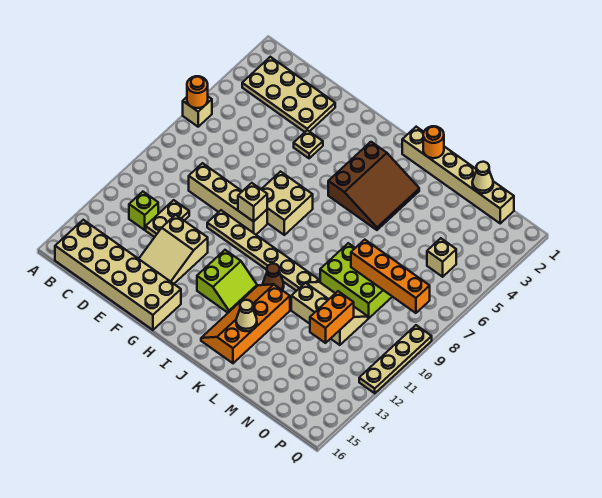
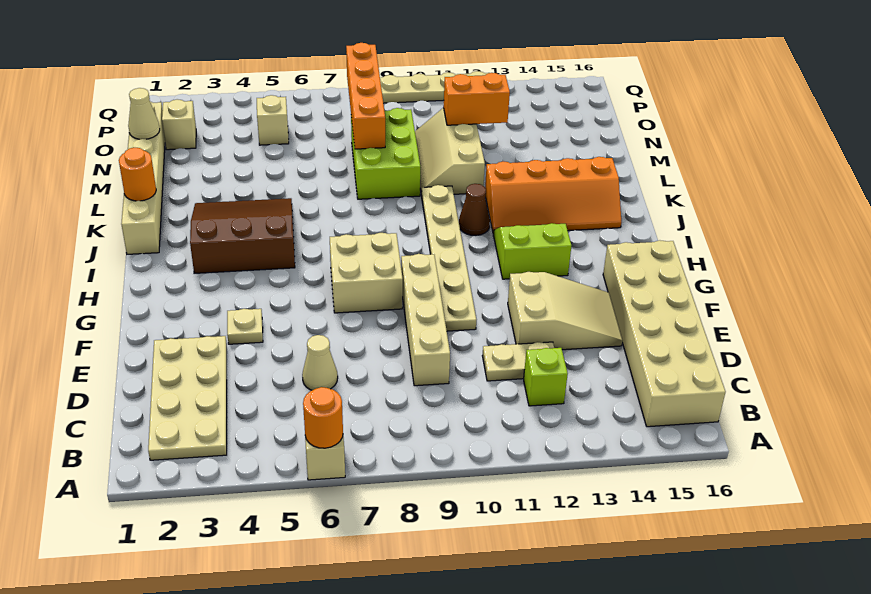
tan brick G9 level 2 -> tan brick O2 level 1
tan cone K14 level 2 -> tan cone D6 level 1

